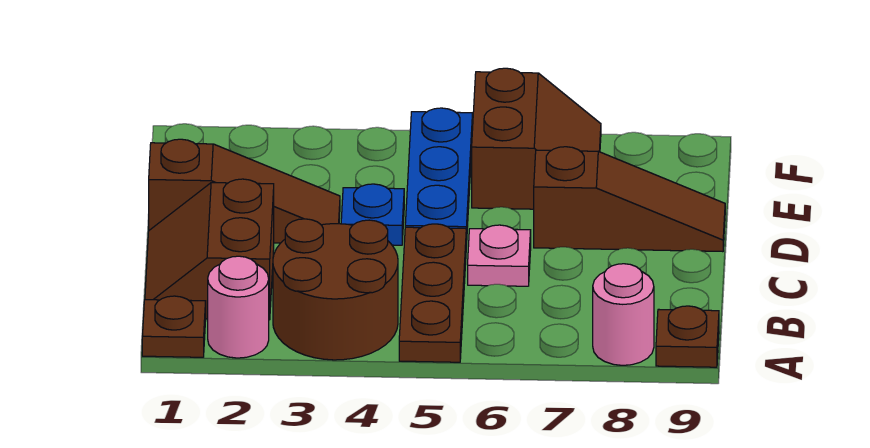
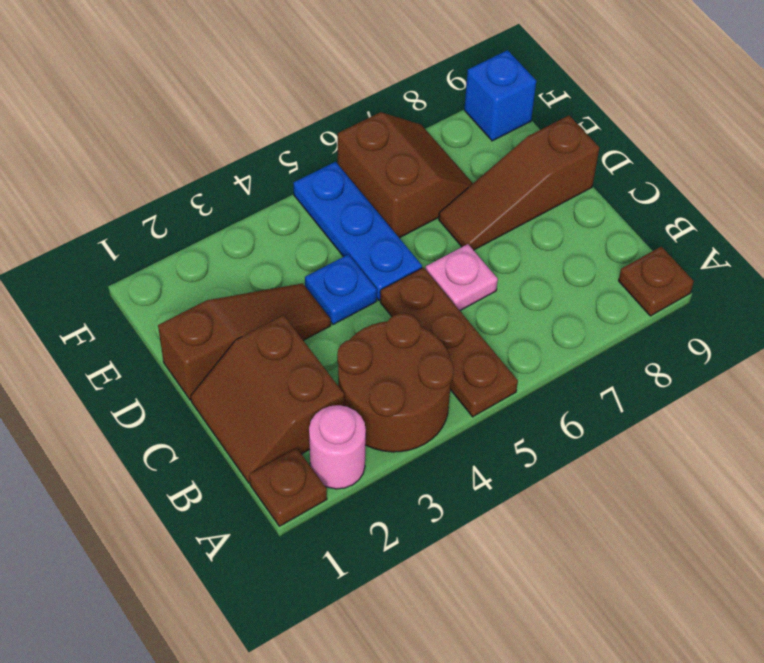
pink round brick A8 level 1 -> none
brown slope D7:D9 level 1 top 7 -> brown slope D7:D9 level 1 top 9
none -> blue brick F9 level 1

